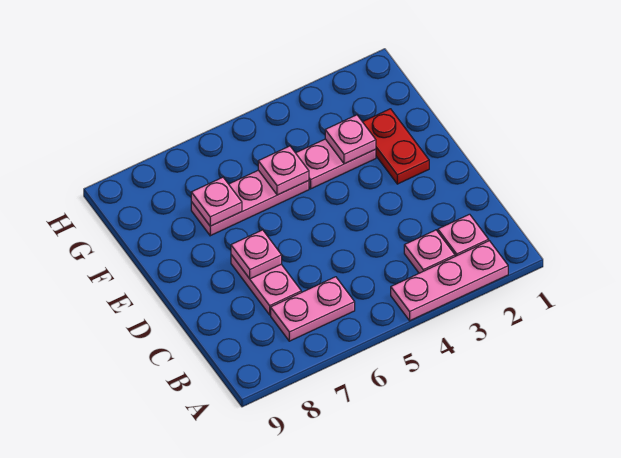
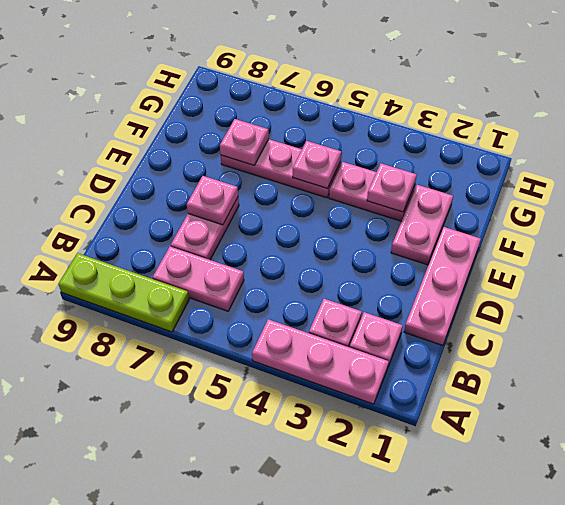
none -> lime plate A7:A9 level 1
none -> pink plate C1:E1 level 1
red plate E2:F2 level 1 -> pink plate E2:F2 level 1

